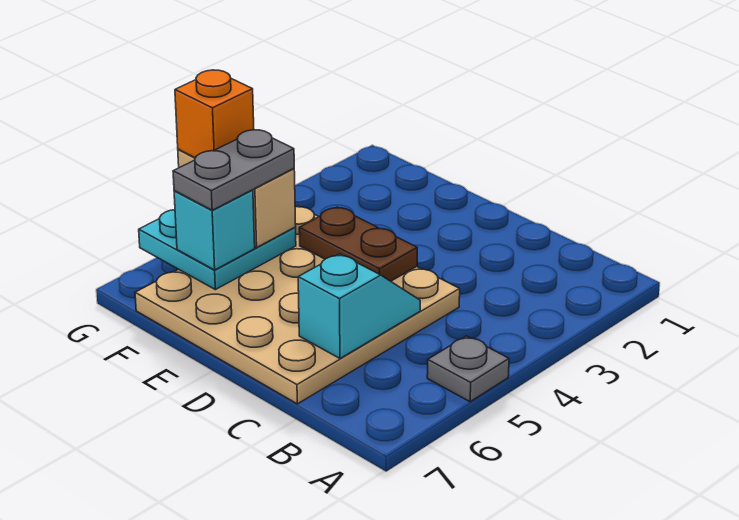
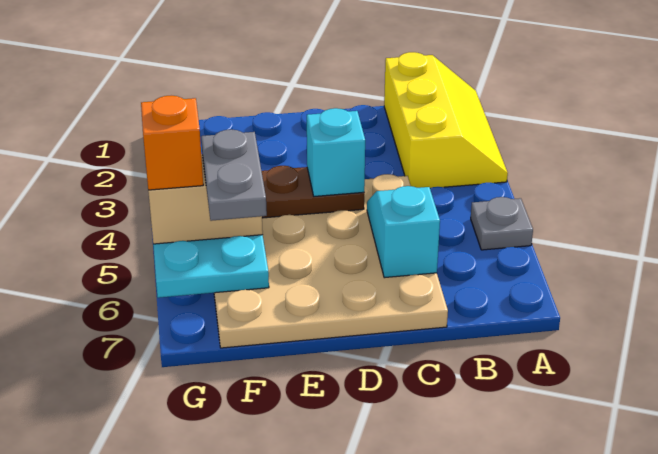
none -> yellow slope A1:B3 level 1 top B
cyan brick F6 level 3 -> cyan brick D4 level 3

